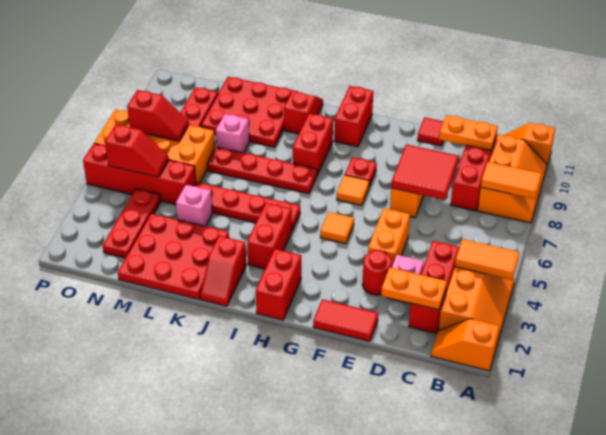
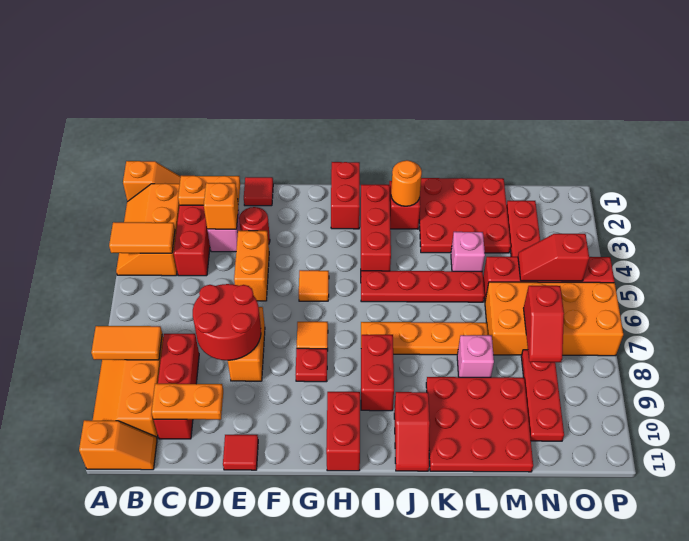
none -> orange brick D3 level 2
red tile D7:E8 level 2 -> red round brick D7:E8 level 2
red tile E1:F1 level 1 -> red tile E1 level 1
red brick I3:I4 level 1 -> red brick I2:I4 level 1
red plate I7:L7 level 1 -> orange plate I7:L7 level 1
none -> orange round brick J2 level 2
red slope N7:O7 level 2 top O -> red slope N7:N8 level 2 top 7

